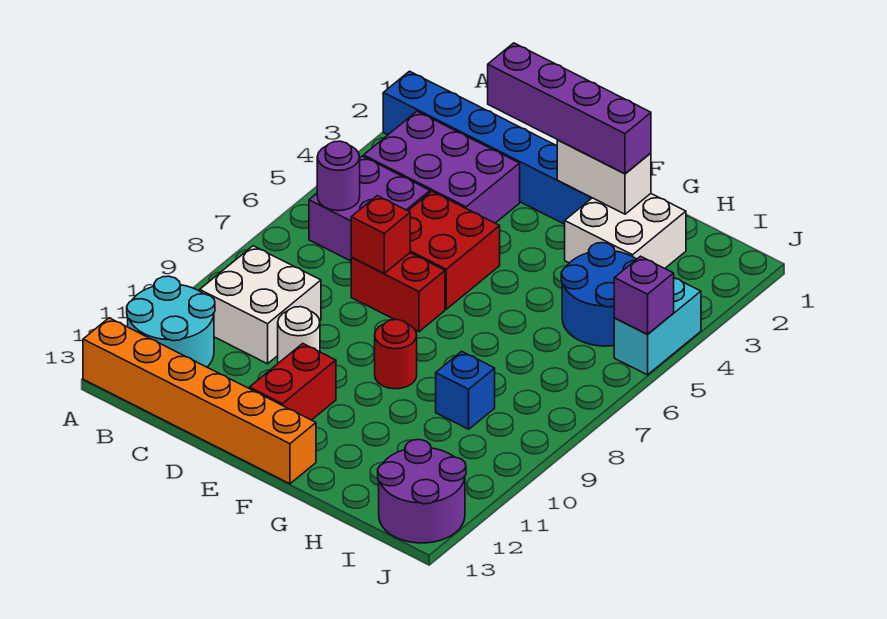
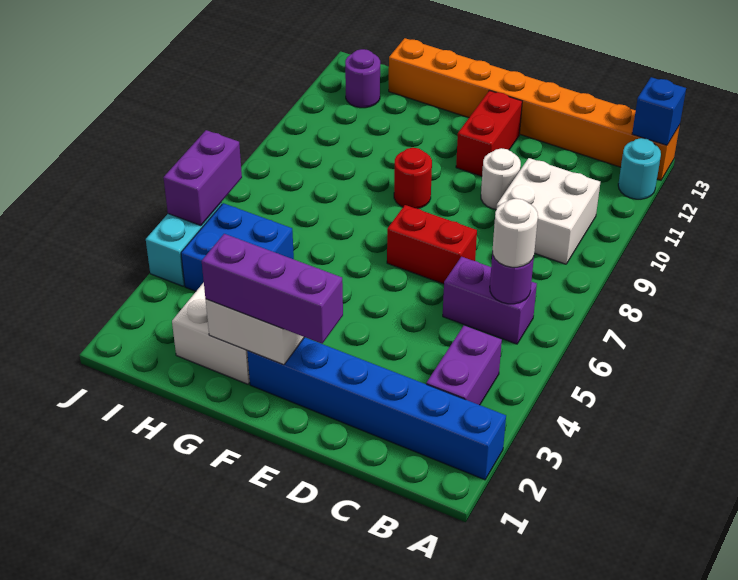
cyan round brick A11:B12 level 1 -> cyan round brick A12 level 1
orange brick A13:F13 level 1 -> orange brick A13:H13 level 1
purple brick B3:D4 level 1 -> purple brick B3:B4 level 1
purple brick B5:C6 level 1 -> purple brick B6:C6 level 1
none -> white round brick B6 level 3
purple brick D2:G2 level 3 -> purple brick E2:G2 level 3
red brick D5:E6 level 1 -> none
red brick D7 level 2 -> none
blue round brick H4:I5 level 1 -> blue brick H4:I5 level 1
blue brick H9 level 1 -> blue brick A13 level 2
purple round brick I12:J13 level 1 -> purple round brick I12 level 1
purple brick J5 level 2 -> purple brick J5:J6 level 2

